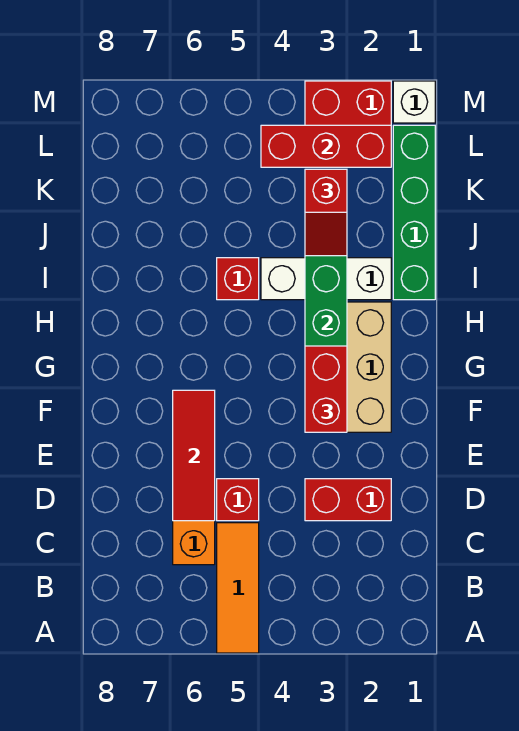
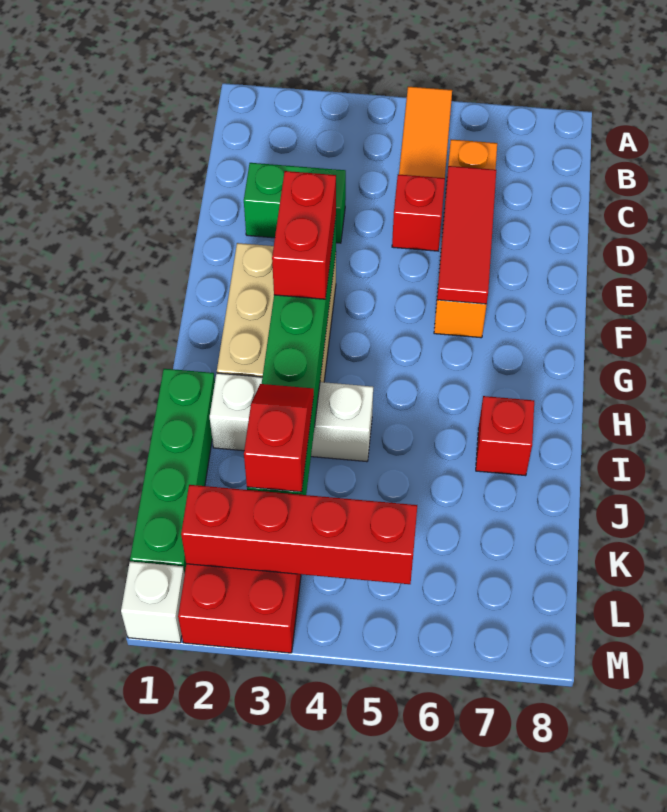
red brick D2:D3 level 1 -> green brick D2:D3 level 1
red brick I5 level 1 -> red brick I7 level 1
red brick L2:L4 level 2 -> red brick L2:L5 level 2

